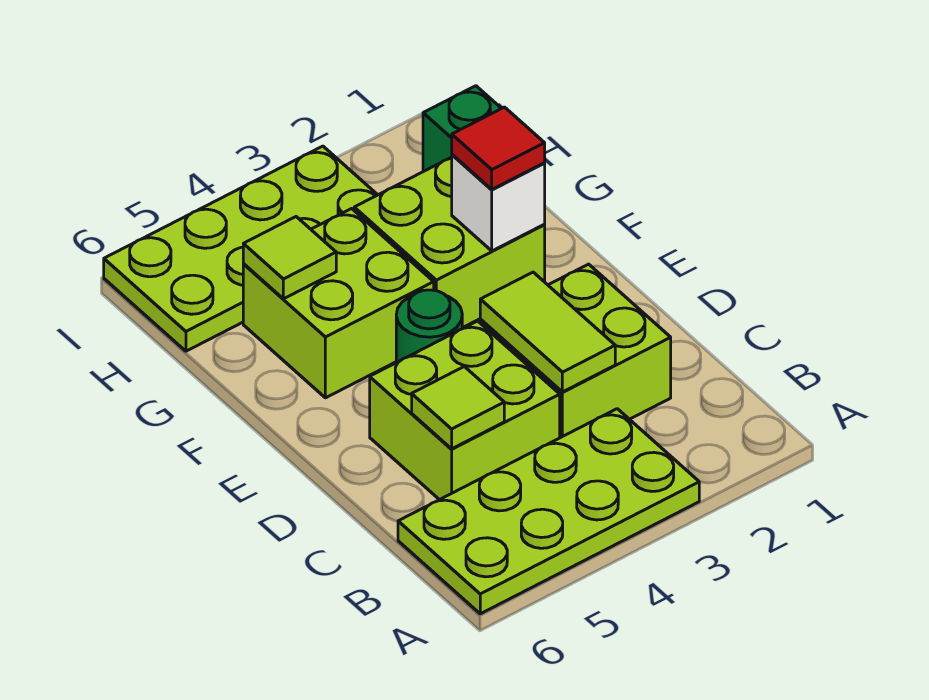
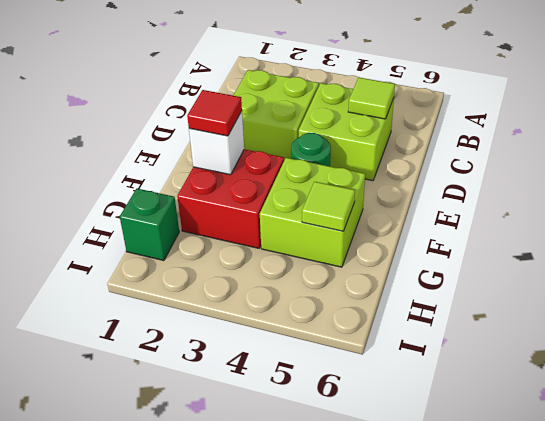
lime plate A3:B6 level 1 -> none
lime tile C3:D3 level 2 -> none
lime brick F2:G3 level 1 -> red brick F2:G3 level 1
lime plate H3:I6 level 1 -> none

